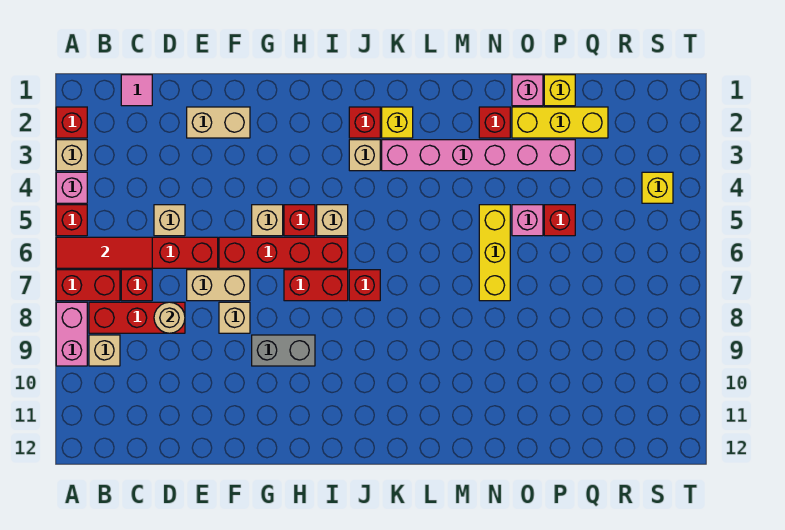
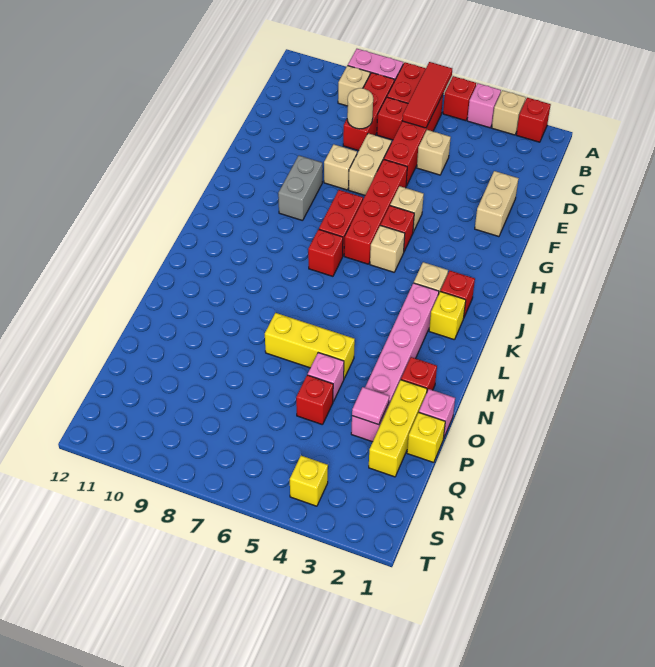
pink tile C1 level 1 -> pink tile P3 level 2

